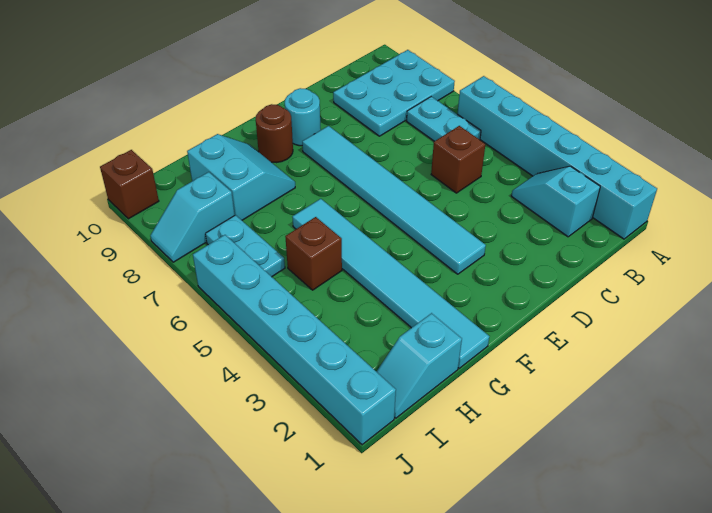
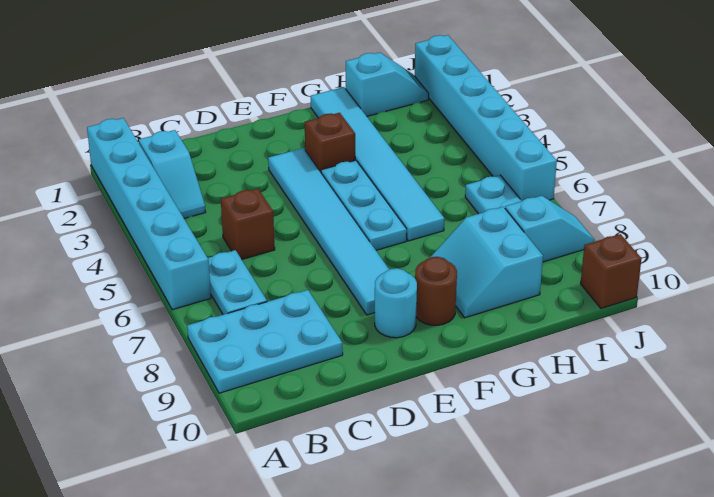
none -> cyan plate F4:F6 level 1
brown brick H5 level 1 -> brown brick F3 level 1

